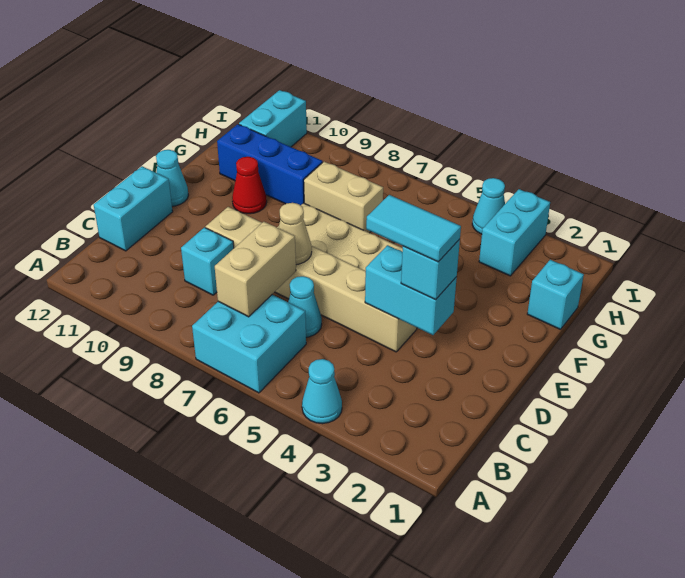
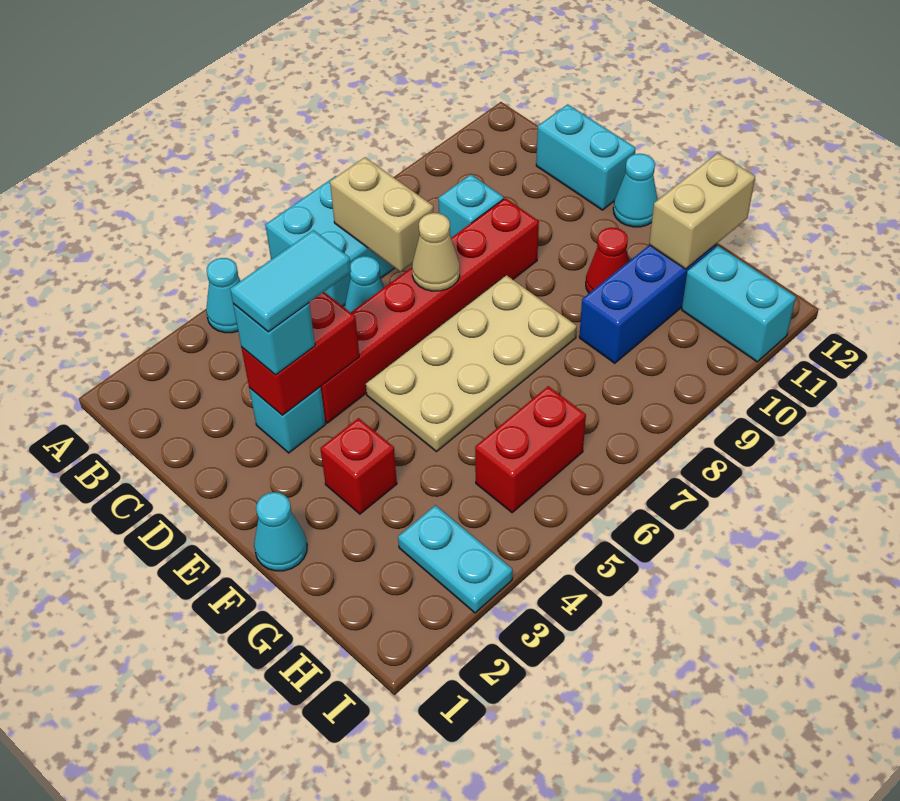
cyan brick D3:D4 level 2 -> red brick D3:D4 level 2
tan brick D4:D9 level 1 -> red brick D4:D9 level 1
none -> red brick F3 level 1
cyan brick G1 level 1 -> cyan brick D3 level 1
tan brick G7:G8 level 1 -> tan brick G11:G12 level 2
cyan brick H3:I3 level 1 -> cyan plate H3:I3 level 1
none -> red brick H5:H6 level 1
cyan cone I4 level 1 -> cyan cone F1 level 1

